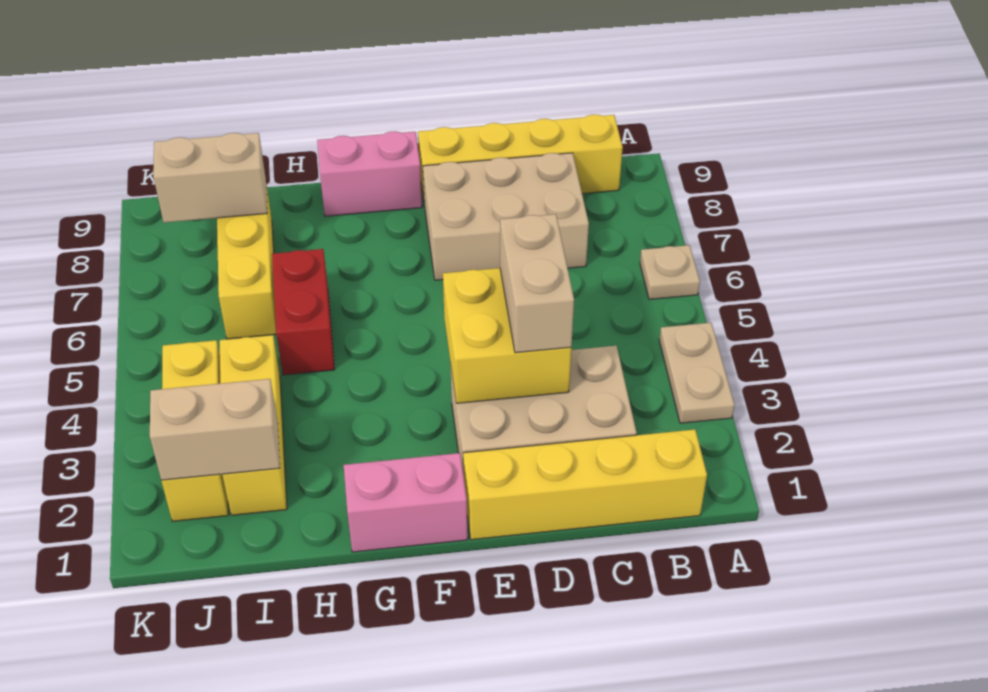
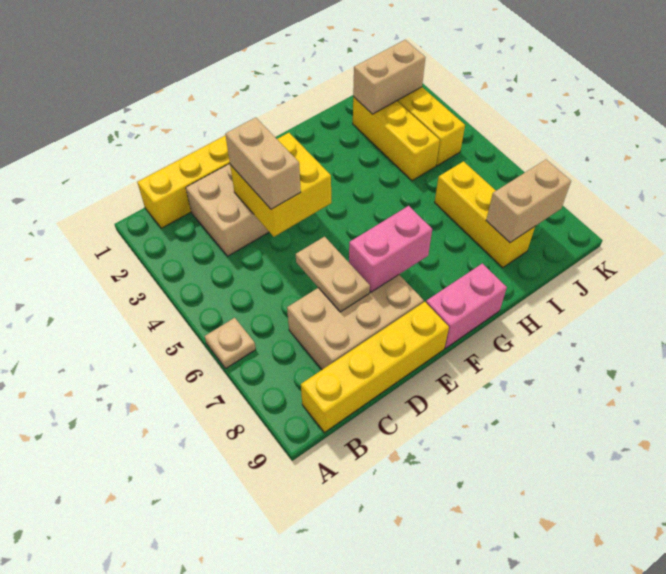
tan plate A3:A4 level 1 -> tan plate D6:D7 level 2
pink brick F1:G1 level 1 -> pink brick E7:F7 level 2
red brick H5:H6 level 1 -> none

